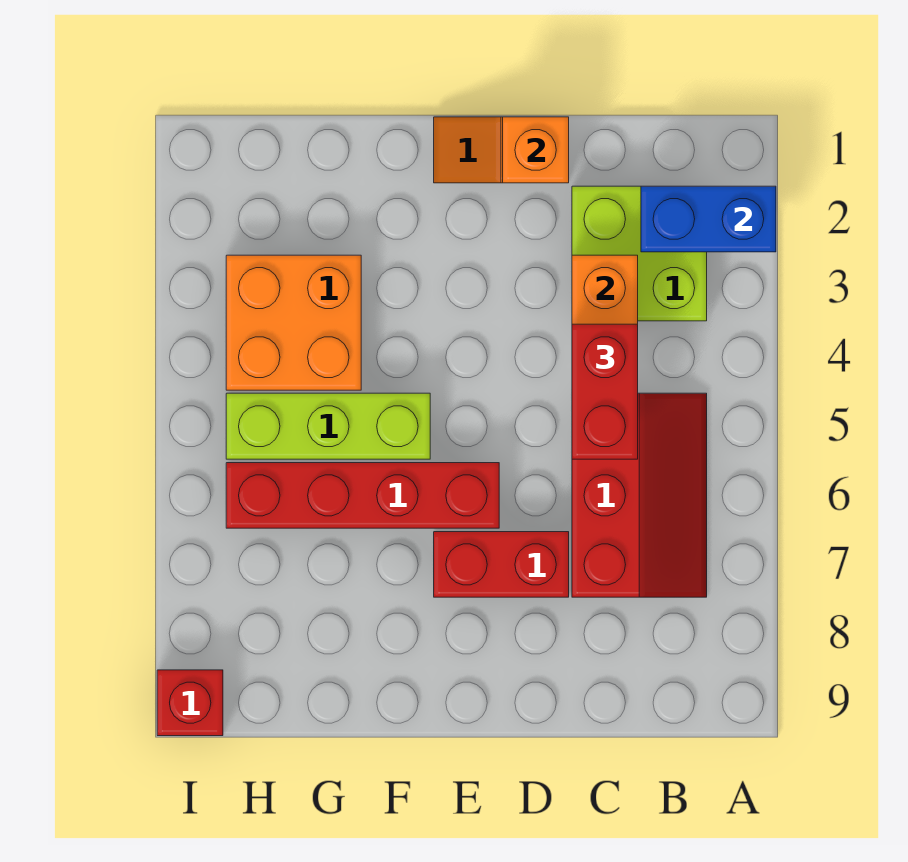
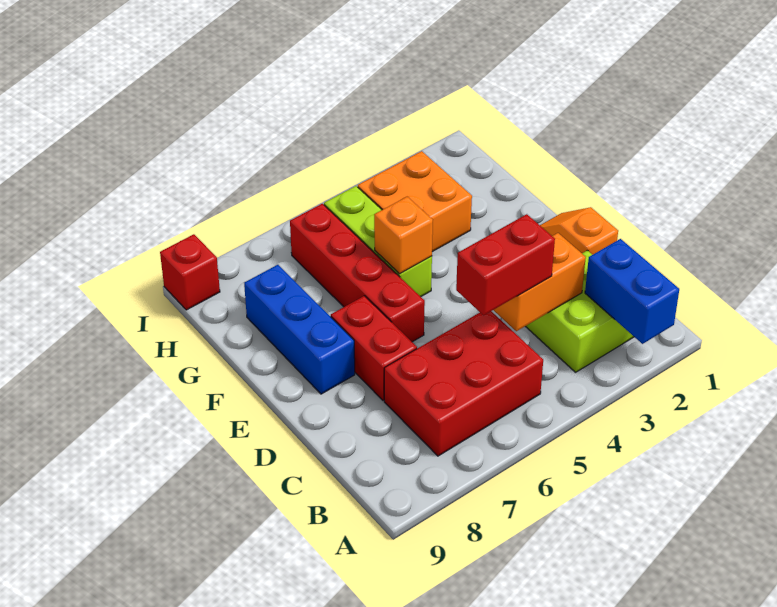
red slope B5:C7 level 1 top C -> red brick B5:C7 level 1
orange brick D1 level 2 -> orange brick F5 level 2
none -> blue brick E8:G8 level 1

